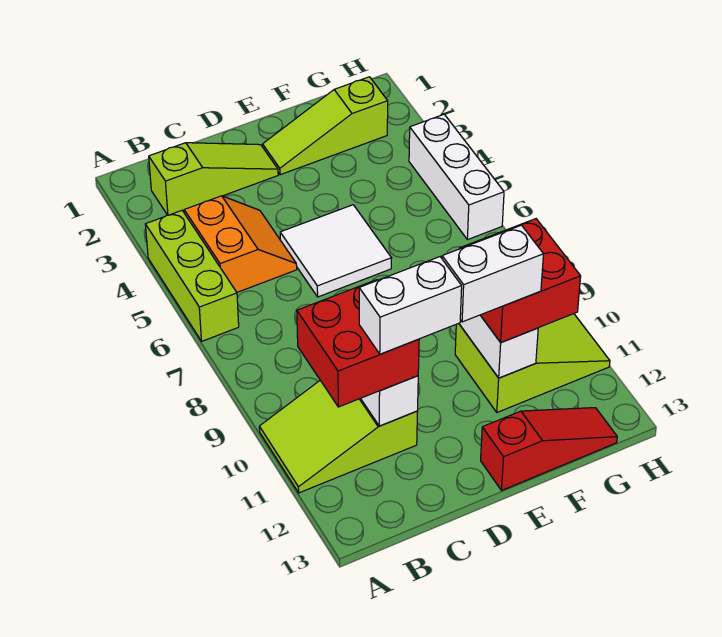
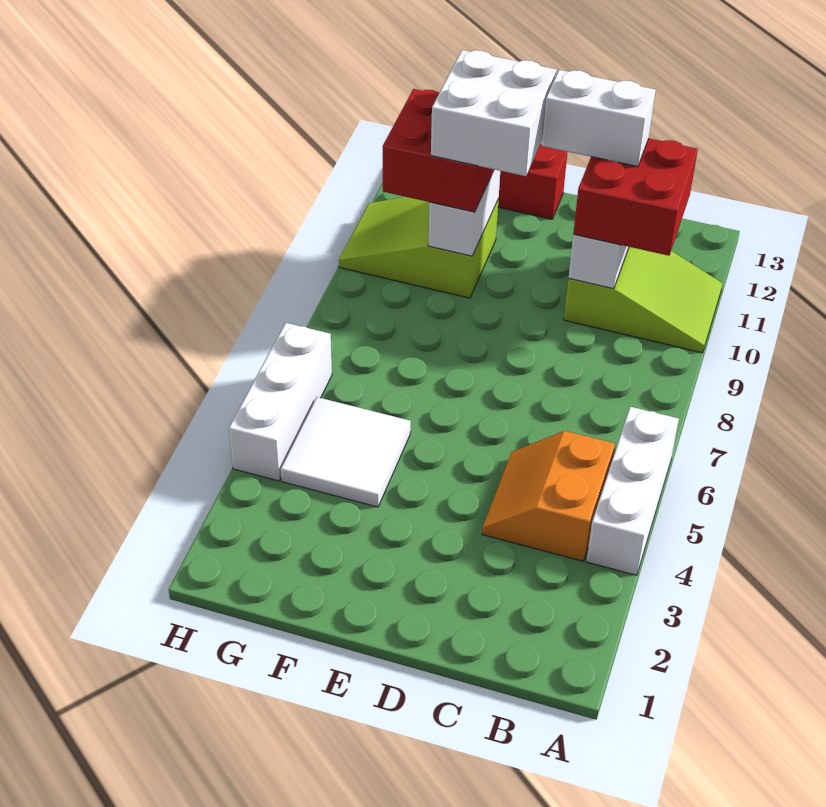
lime brick A4:A6 level 1 -> white brick A4:A6 level 1
lime slope B2:D2 level 1 top B -> none
white tile D5:E6 level 1 -> white tile F4:G5 level 1
lime slope E2:G2 level 1 top G -> none
white brick E11:F11 level 4 -> white brick E10:F11 level 4

